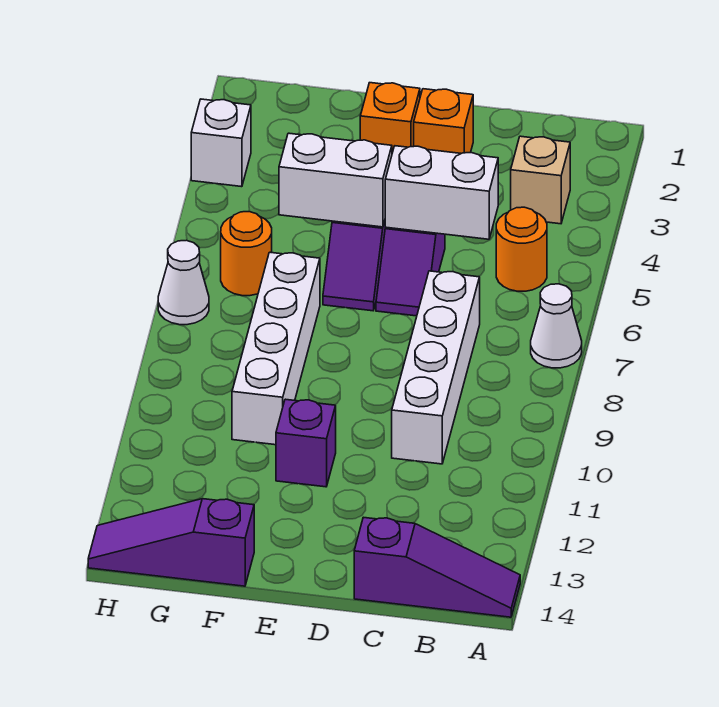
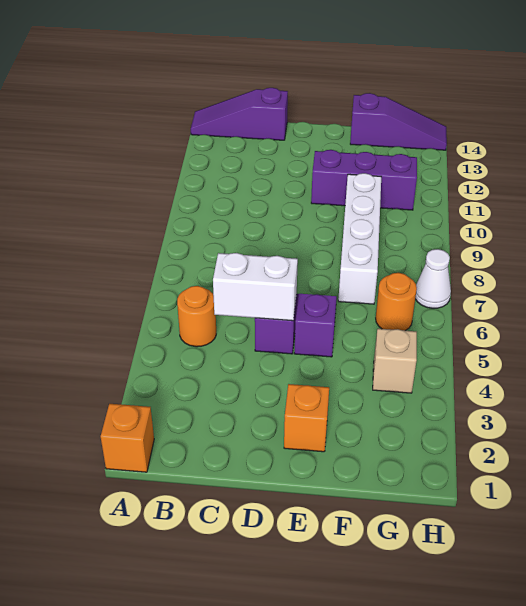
white cone A7 level 1 -> none
tan brick B3 level 1 -> tan brick G4 level 1
white brick C7:C10 level 1 -> none
orange brick D2 level 1 -> orange brick A1 level 1
white brick E5:F5 level 2 -> none
purple brick E11 level 1 -> purple brick E11:G11 level 1
white brick H3 level 1 -> none

